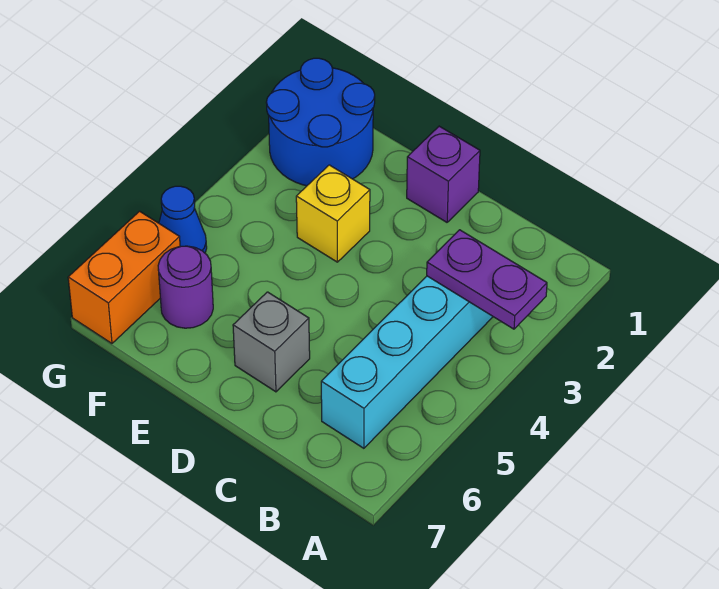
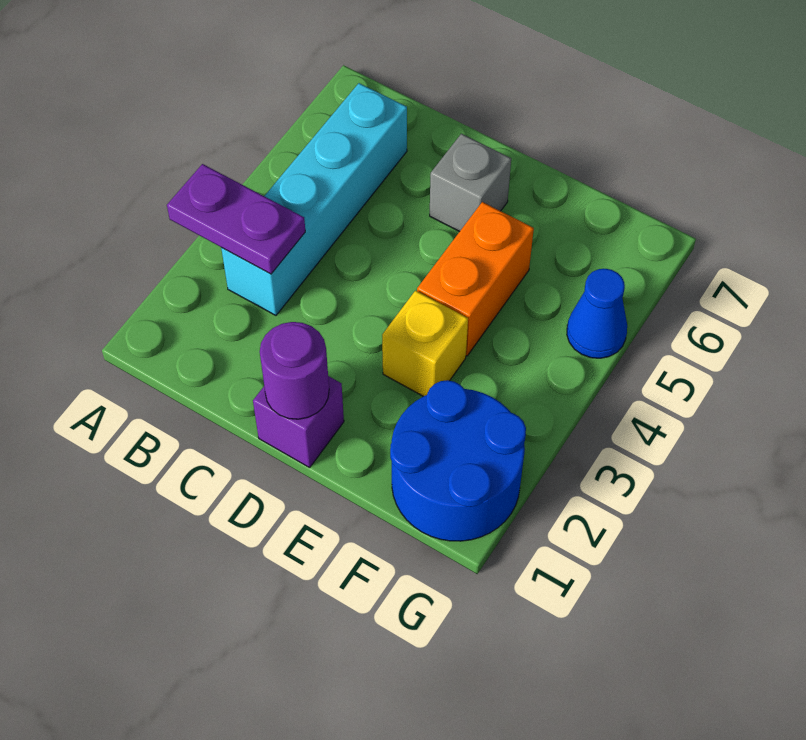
purple round brick F6 level 1 -> purple round brick D1 level 2
orange brick G6:G7 level 1 -> orange brick E4:E5 level 1

